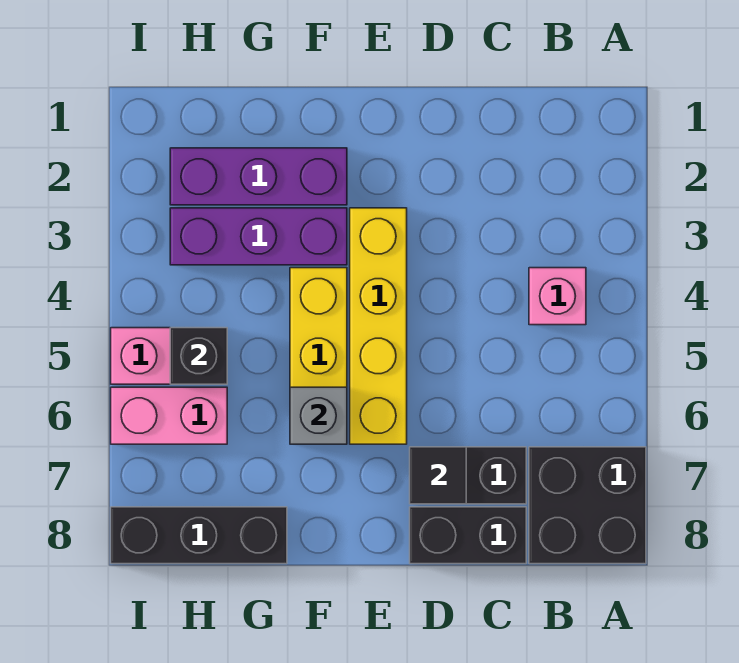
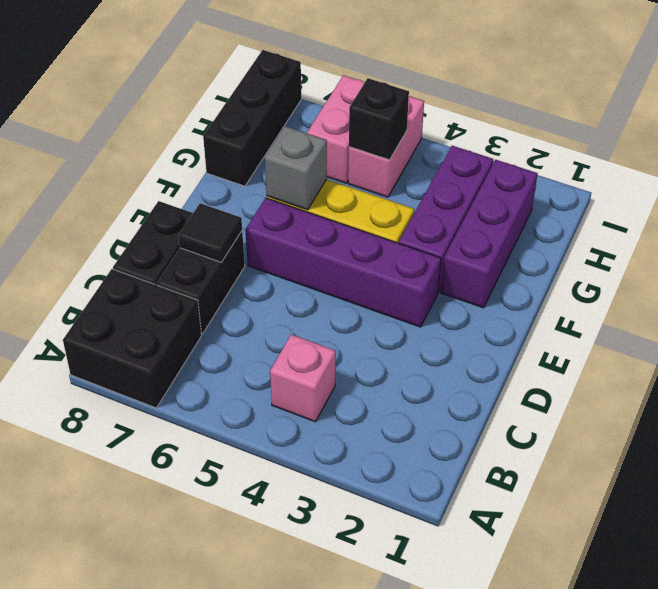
yellow brick E3:E6 level 1 -> purple brick E3:E6 level 1

